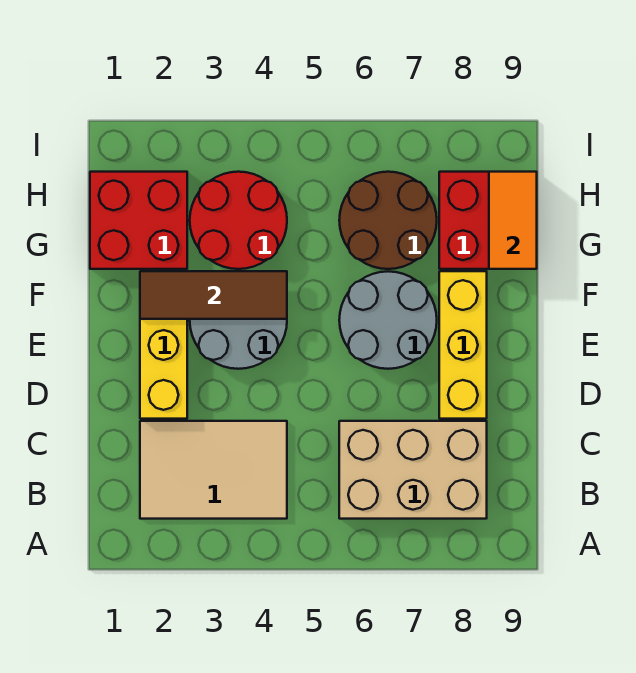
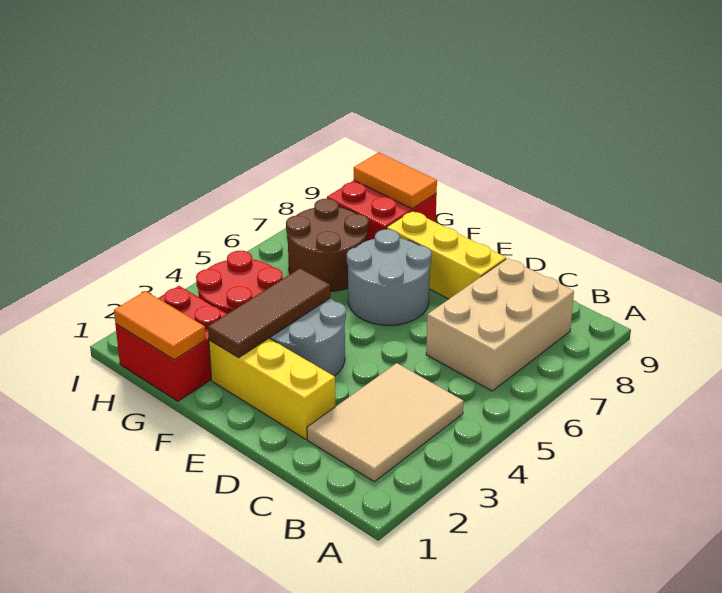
none -> orange tile G1:H1 level 2

